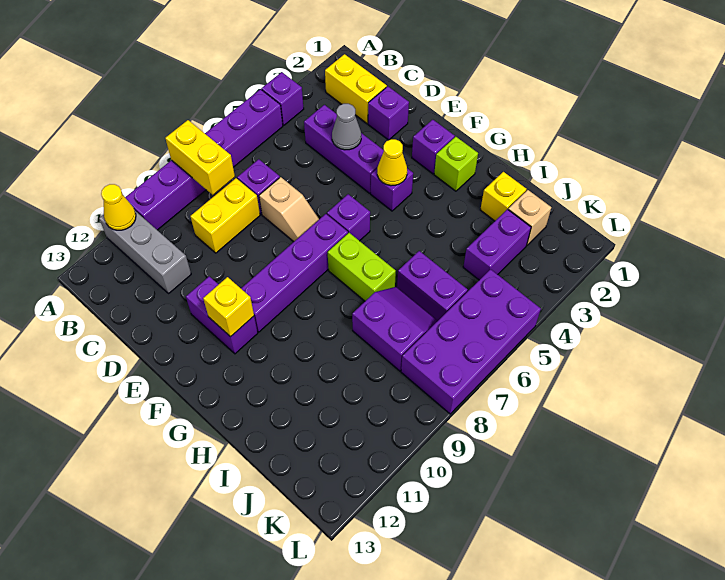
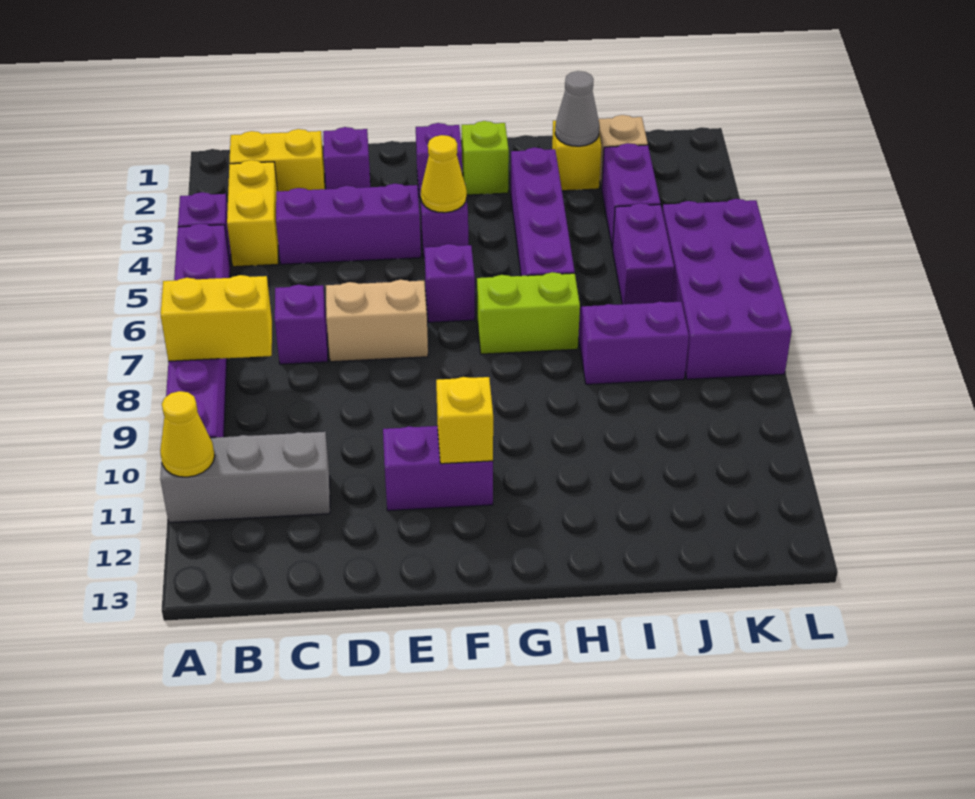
yellow brick C8:C9 level 1 -> yellow brick B3:B4 level 1
grey cone D4 level 2 -> grey cone I2 level 2
tan slope D7:E7 level 1 top D -> tan brick D7:E7 level 1
purple brick F7:F10 level 1 -> purple brick H3:H6 level 1
purple brick I6:J6 level 1 -> purple brick J5:J6 level 1

